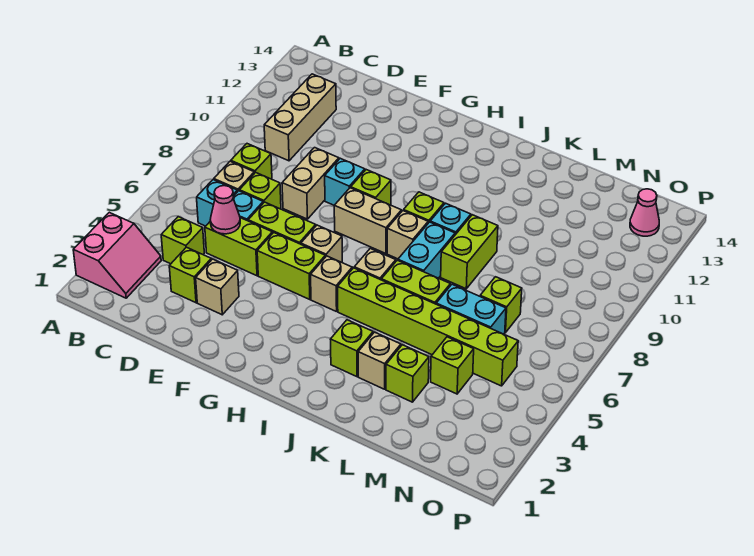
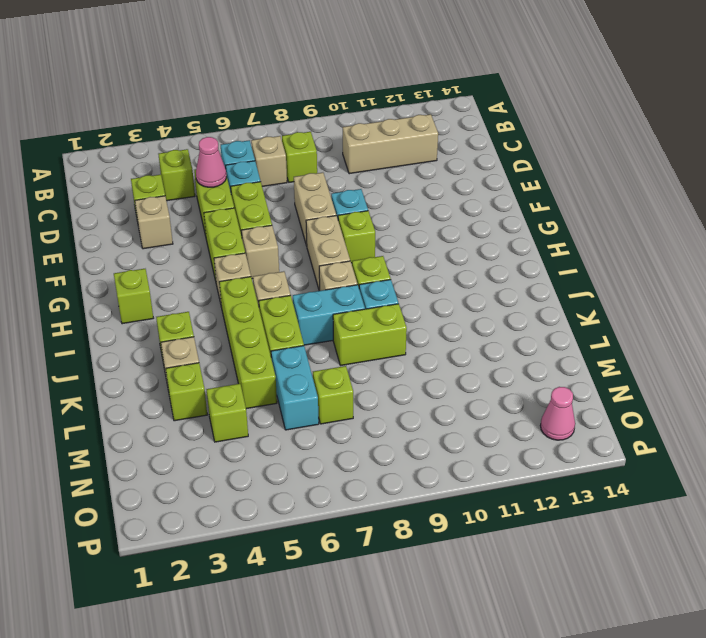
pink slope A2:B3 level 1 top A -> none
lime brick D7 level 1 -> lime brick H2 level 1
tan brick E8:E9 level 1 -> tan brick E8:F8 level 1
lime brick I5:N5 level 1 -> lime brick I5:L5 level 1

